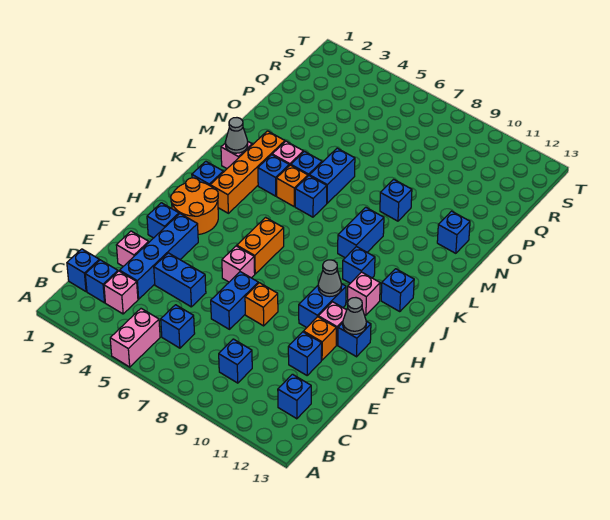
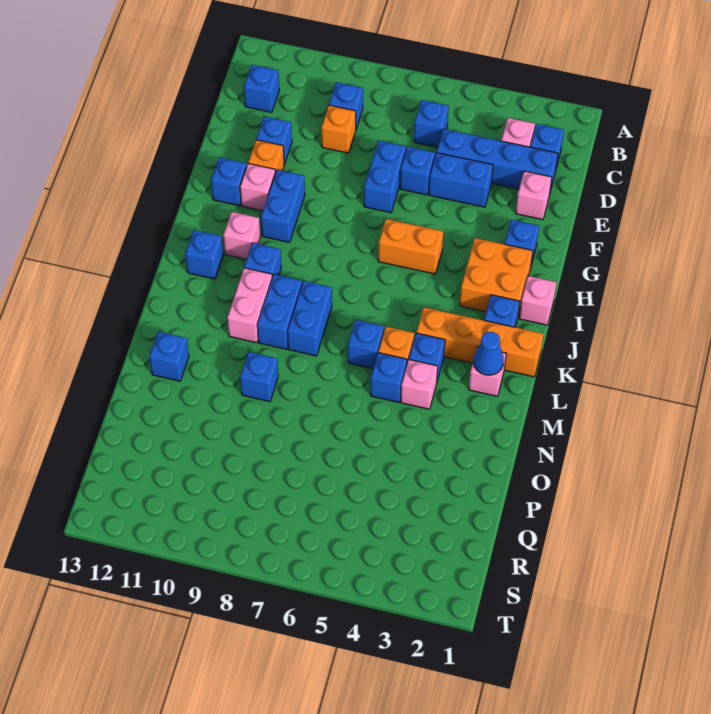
pink brick A5:B5 level 1 -> pink brick K10:L10 level 1
blue brick C1 level 1 -> blue brick E6 level 1
blue brick D3:G3 level 1 -> blue brick D2:D5 level 1
orange brick F8 level 1 -> orange brick D9 level 1
pink brick G6 level 1 -> pink brick I1 level 1
grey cone G12 level 2 -> none
orange round brick H2:I3 level 1 -> orange brick H2:I3 level 1
orange brick H6:I6 level 1 -> orange brick H5:H6 level 1
grey cone H10 level 2 -> none
orange brick J3:M3 level 1 -> orange brick K1:K4 level 1
grey cone L2 level 2 -> blue cone L2 level 2
blue brick M6:N6 level 1 -> blue brick K8:L8 level 1

